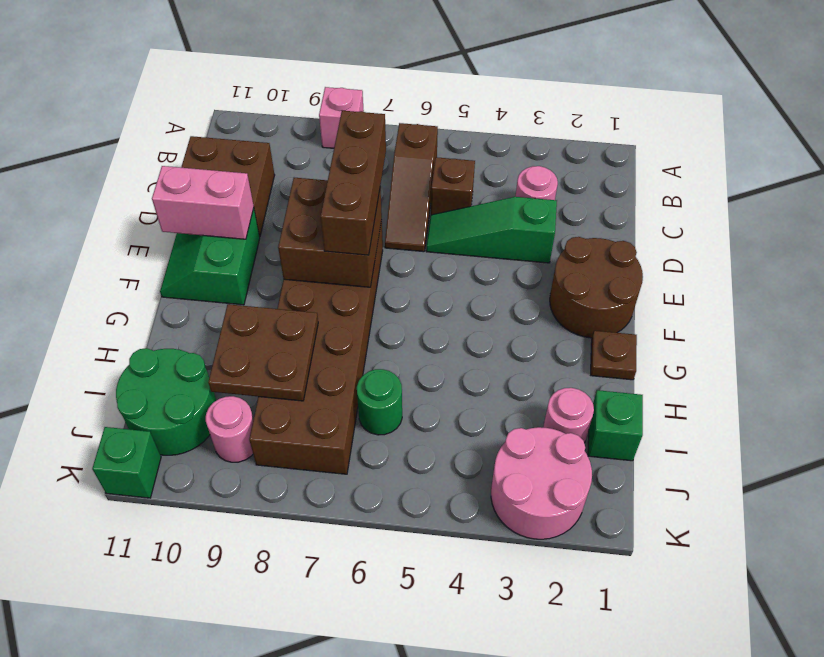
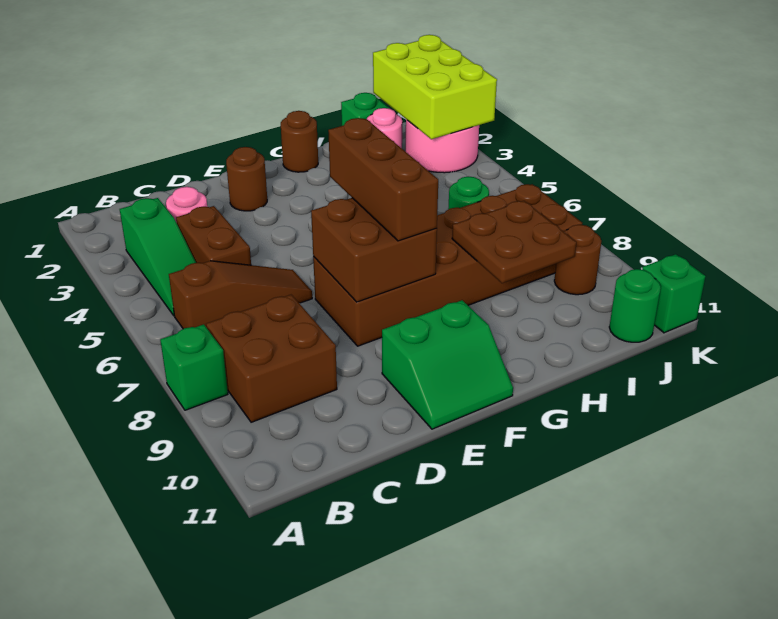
pink brick A8 level 1 -> green brick A8 level 1
brown brick C5 level 1 -> brown brick C4:C5 level 1
brown brick C10:D11 level 1 -> brown brick B8:C9 level 1
green slope D3:D5 level 1 top 3 -> green slope B3:B5 level 1 top 3
brown brick D7:F7 level 3 -> brown brick F6:F8 level 3
brown round brick E1:F2 level 1 -> brown round brick E2 level 1
pink brick E10:E11 level 2 -> none
brown plate G1 level 1 -> brown round brick G1 level 1
green round brick I10:J11 level 1 -> green round brick J11 level 1
none -> lime brick J1:K3 level 2
pink round brick J9 level 1 -> brown round brick J9 level 1

